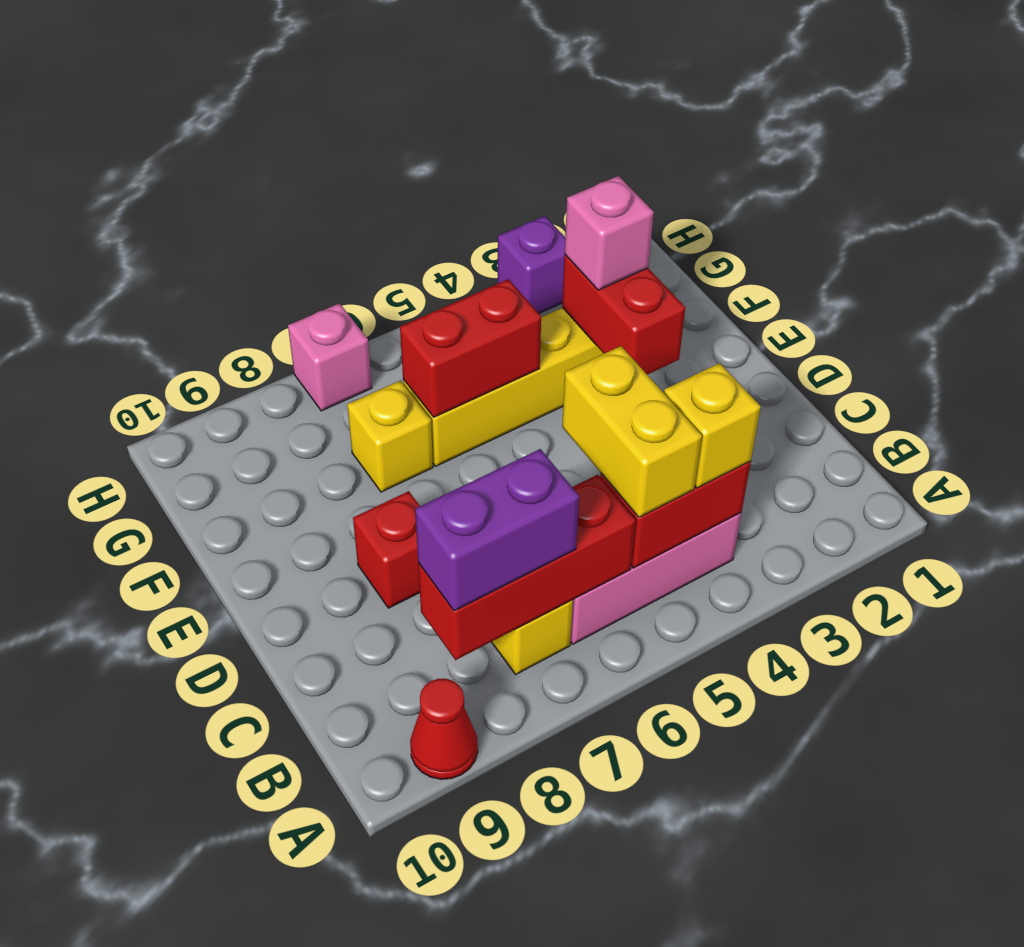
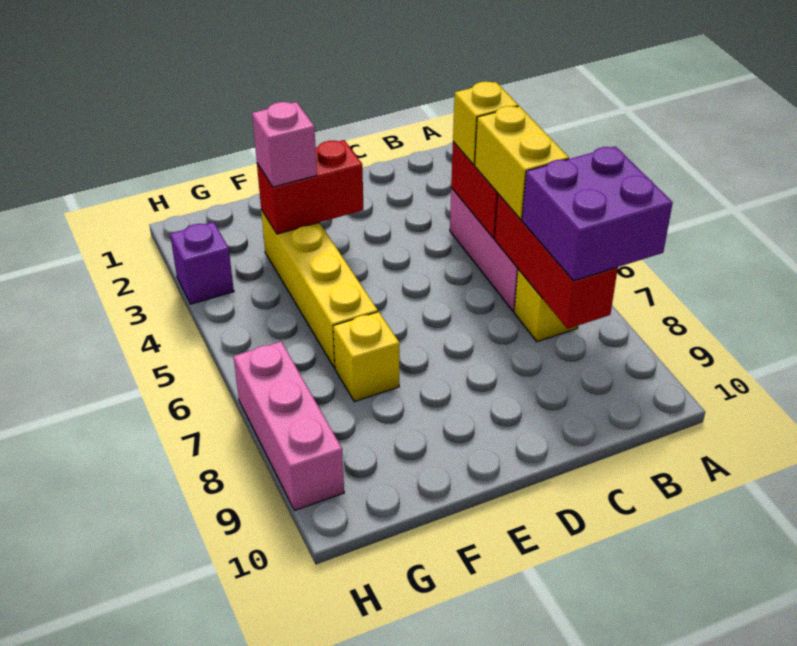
red cone A9 level 1 -> none
yellow brick B5:C5 level 3 -> yellow brick B5:B6 level 3
purple brick B7:B8 level 3 -> purple brick A7:B8 level 3
red brick D8 level 1 -> none
red brick F5:F6 level 2 -> none
pink brick H7 level 1 -> pink brick H7:H9 level 1

